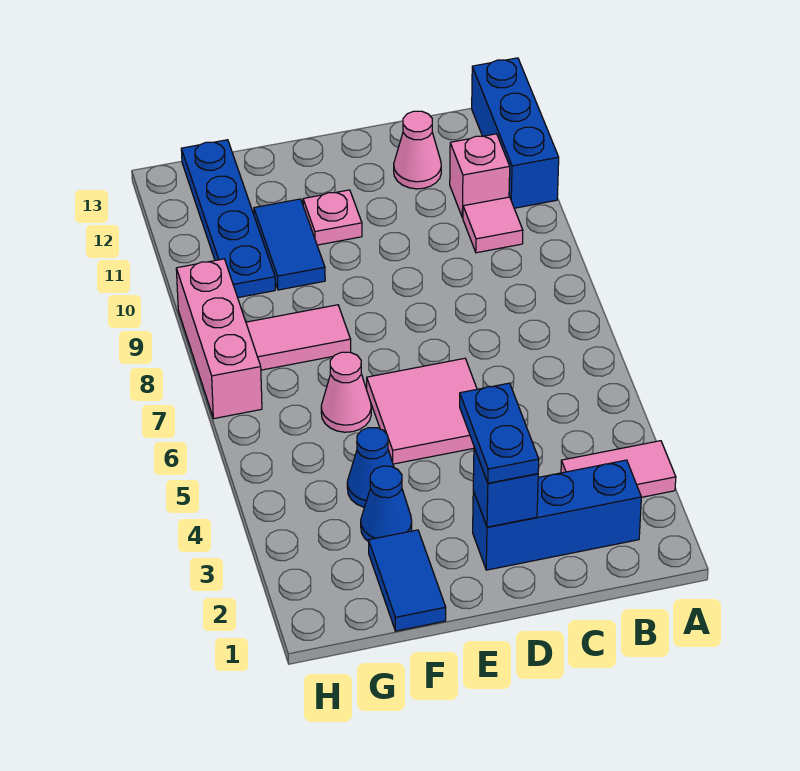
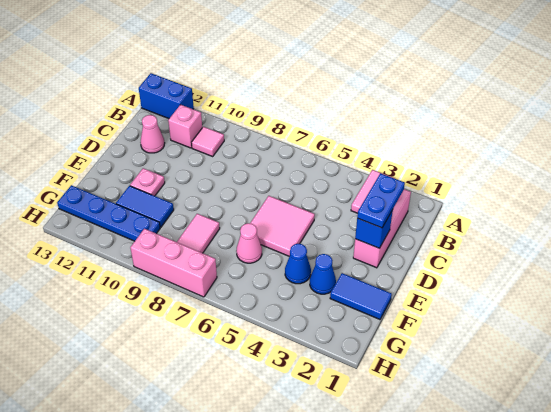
blue brick A11:A13 level 1 -> blue brick A12:A13 level 1
blue brick B2:D2 level 1 -> pink brick B2:D2 level 1
blue plate D2:D3 level 3 -> blue plate C2:D2 level 3

